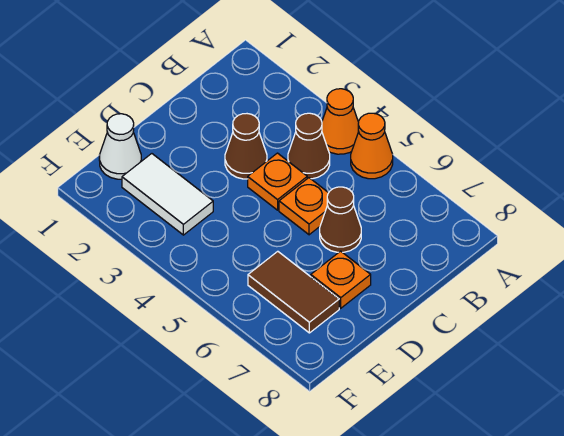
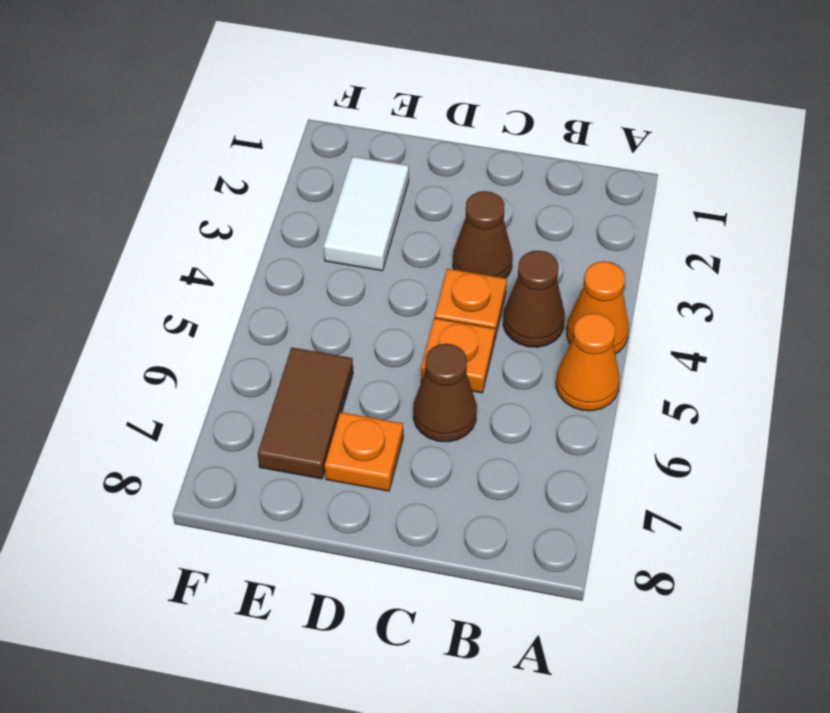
white cone E1 level 1 -> none

